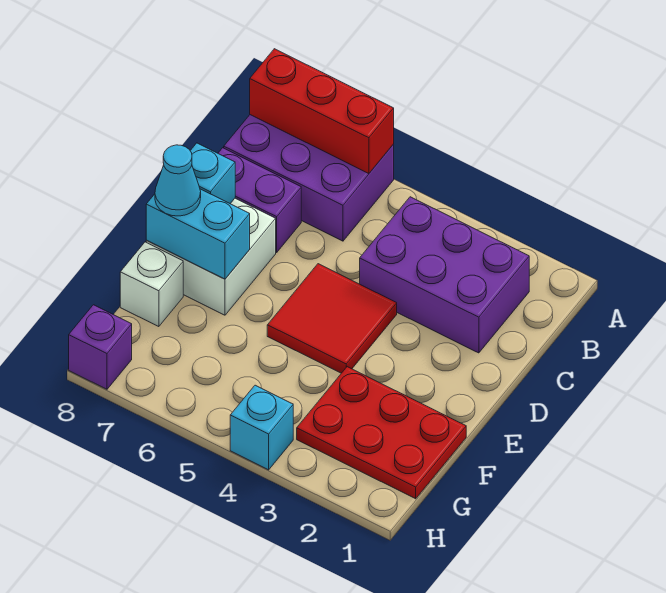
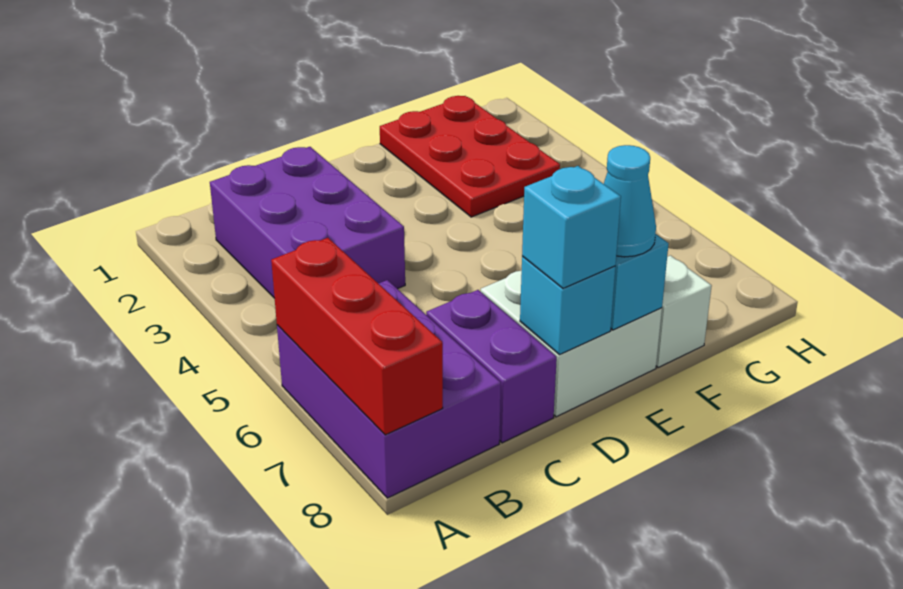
red tile D4:E5 level 1 -> none
cyan brick H4 level 1 -> cyan brick D8 level 3
purple brick H8 level 1 -> none

